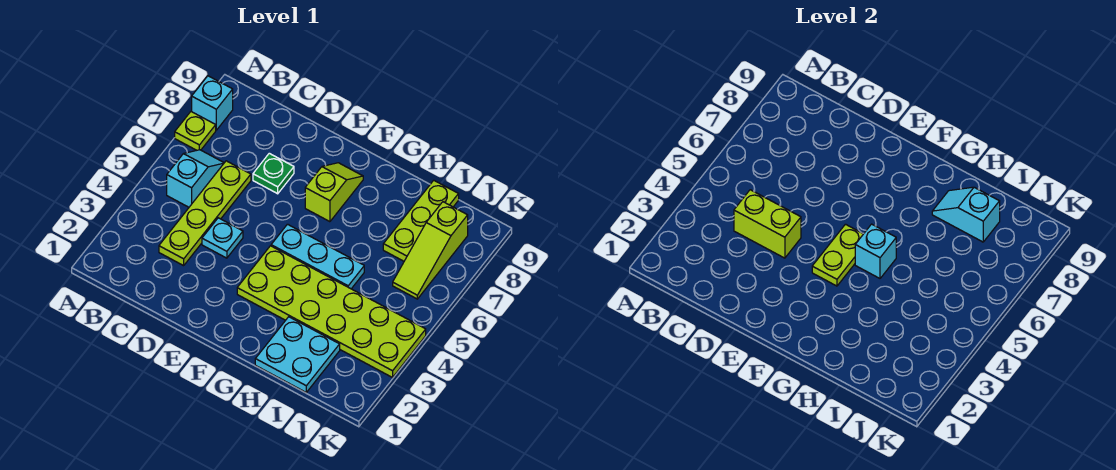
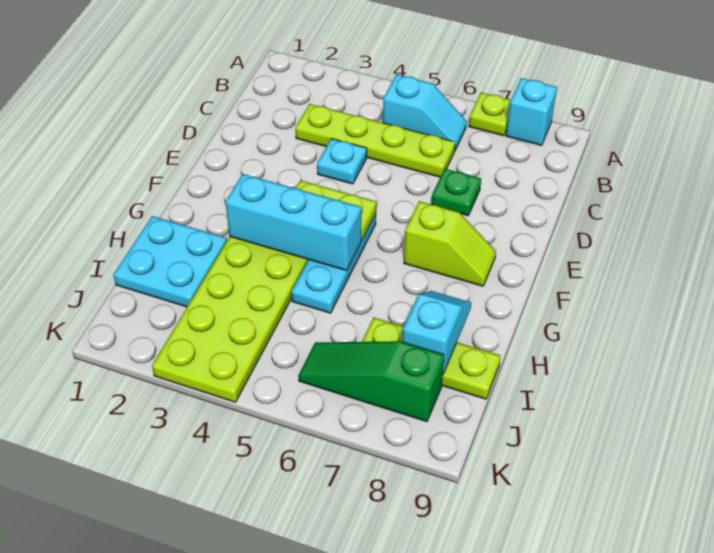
lime brick C4:D4 level 2 -> none
cyan brick G5 level 2 -> cyan brick G3:G5 level 2
lime slope J6:J8 level 1 top 8 -> green slope J6:J8 level 1 top 8

